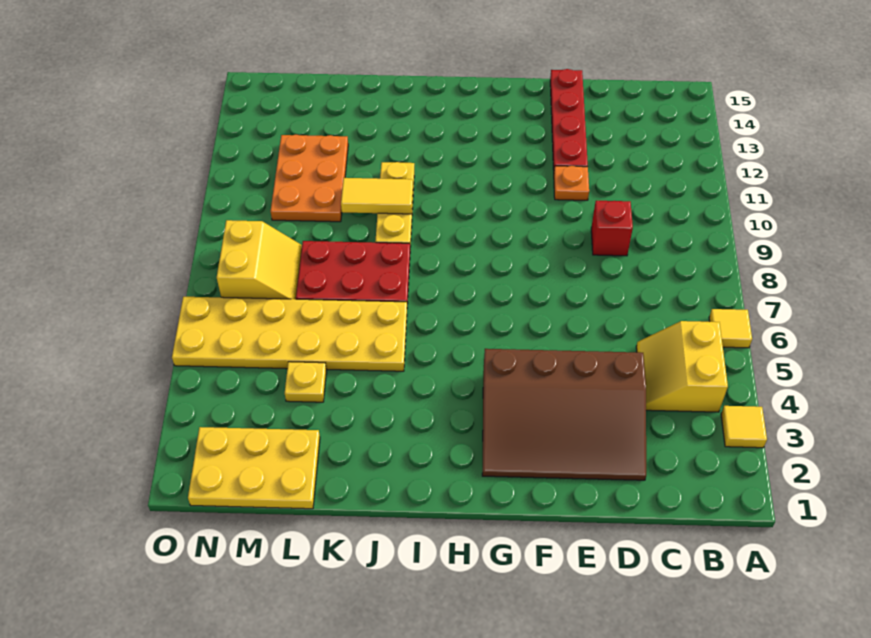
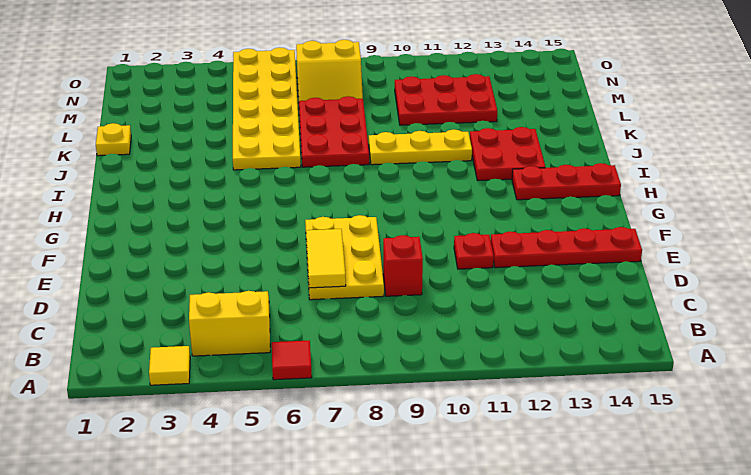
yellow tile A6 level 1 -> red tile A6 level 1
brown slope D2:G4 level 1 top 4 -> none
orange plate E11 level 1 -> red plate E11 level 1
none -> red plate H13:H15 level 1
none -> red plate I12:J13 level 1
yellow tile J10:K10 level 2 -> yellow tile D7:E7 level 2
yellow plate L1:N2 level 1 -> yellow plate D7:F8 level 1
yellow plate L4 level 1 -> yellow plate K1 level 1
orange plate L10:M12 level 1 -> red plate L10:M12 level 1

